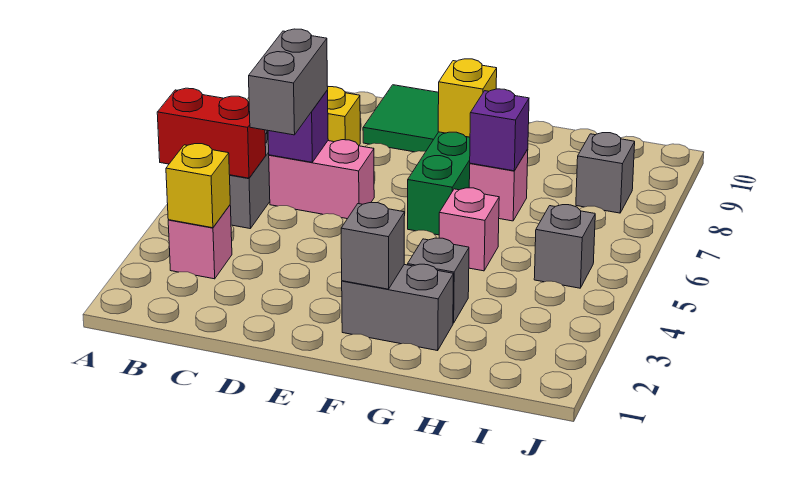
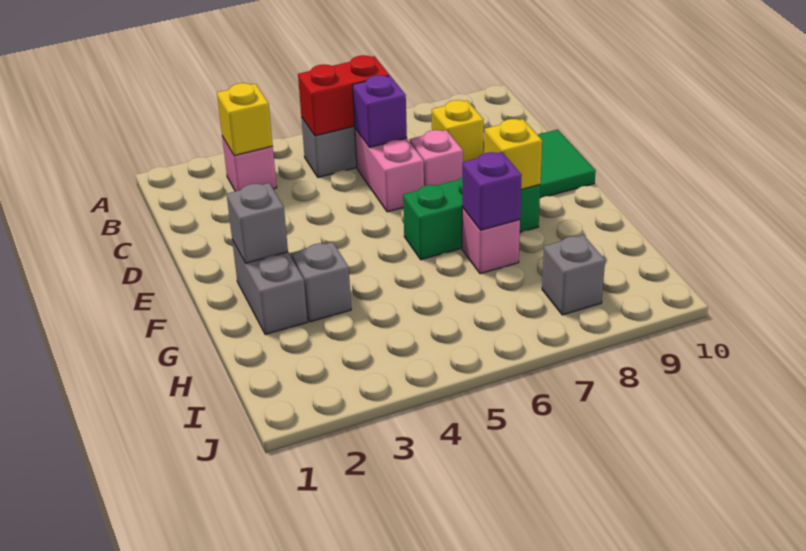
red brick A5:B5 level 2 -> red brick B5:B6 level 2
grey brick C5:C6 level 3 -> none
pink brick G5 level 1 -> pink brick D7 level 1
grey brick I5 level 1 -> none

